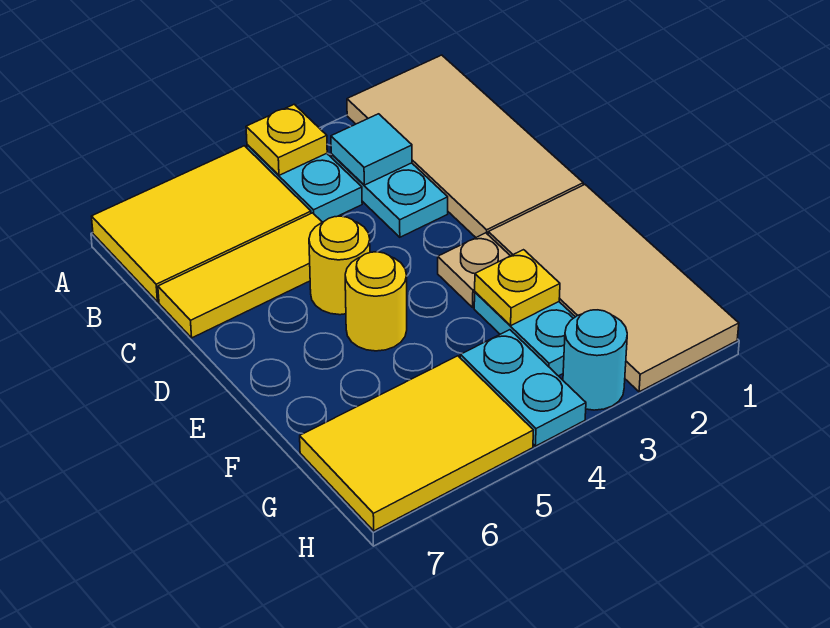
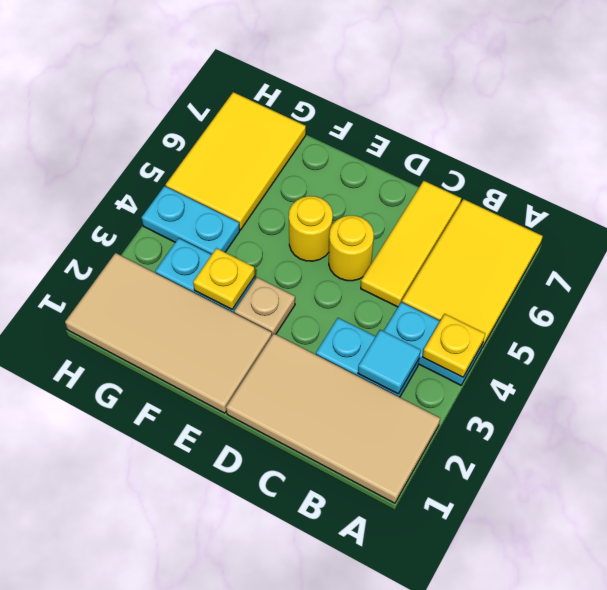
cyan round brick H3 level 1 -> none

